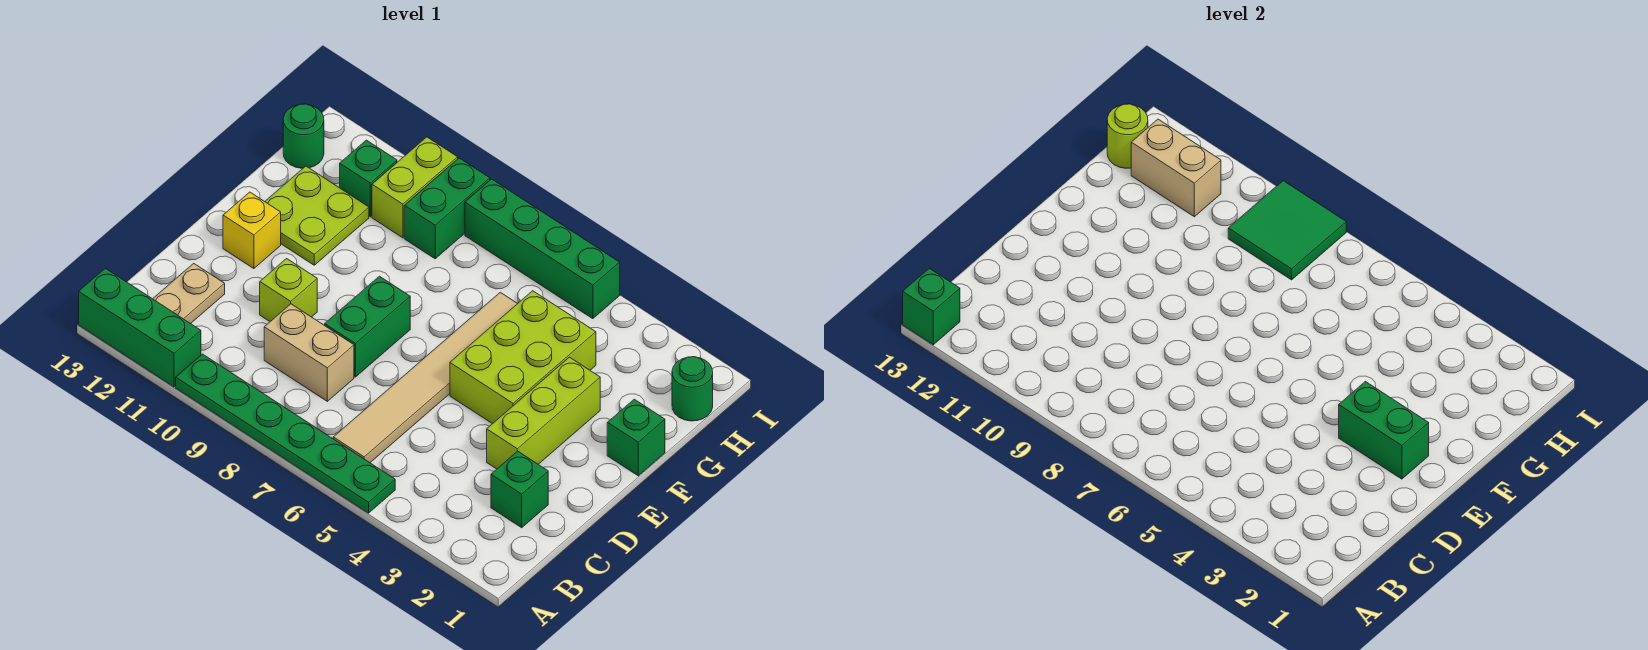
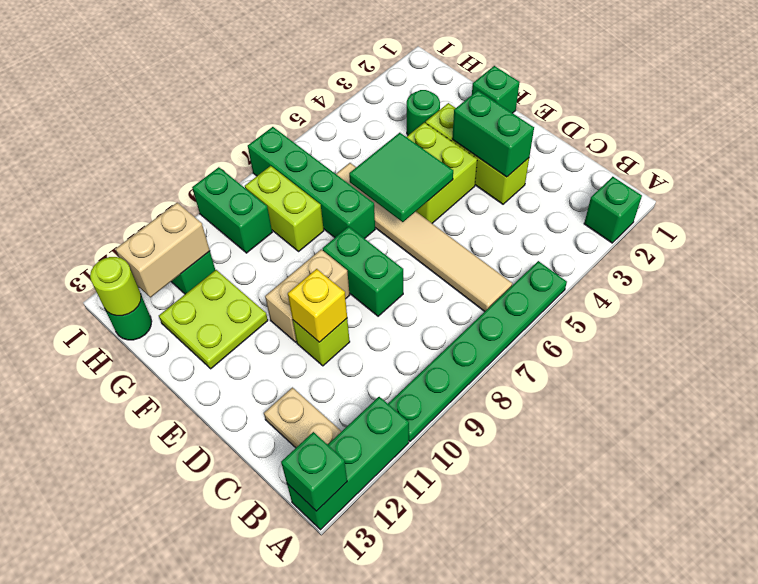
green brick C2 level 1 -> green brick A2 level 1
tan brick C8:C9 level 1 -> tan brick E9:E10 level 1
green brick E2:E3 level 2 -> green brick D3:E3 level 2
lime brick E4:G5 level 1 -> lime brick E4:F5 level 1
yellow brick E12 level 1 -> yellow brick D10 level 2
green round brick H1 level 1 -> green round brick G3 level 1
green tile H8:I9 level 2 -> green tile E5:F6 level 2
lime brick H10:I10 level 1 -> lime brick G8:H8 level 1
green brick I5:I8 level 1 -> green brick F7:I7 level 1

